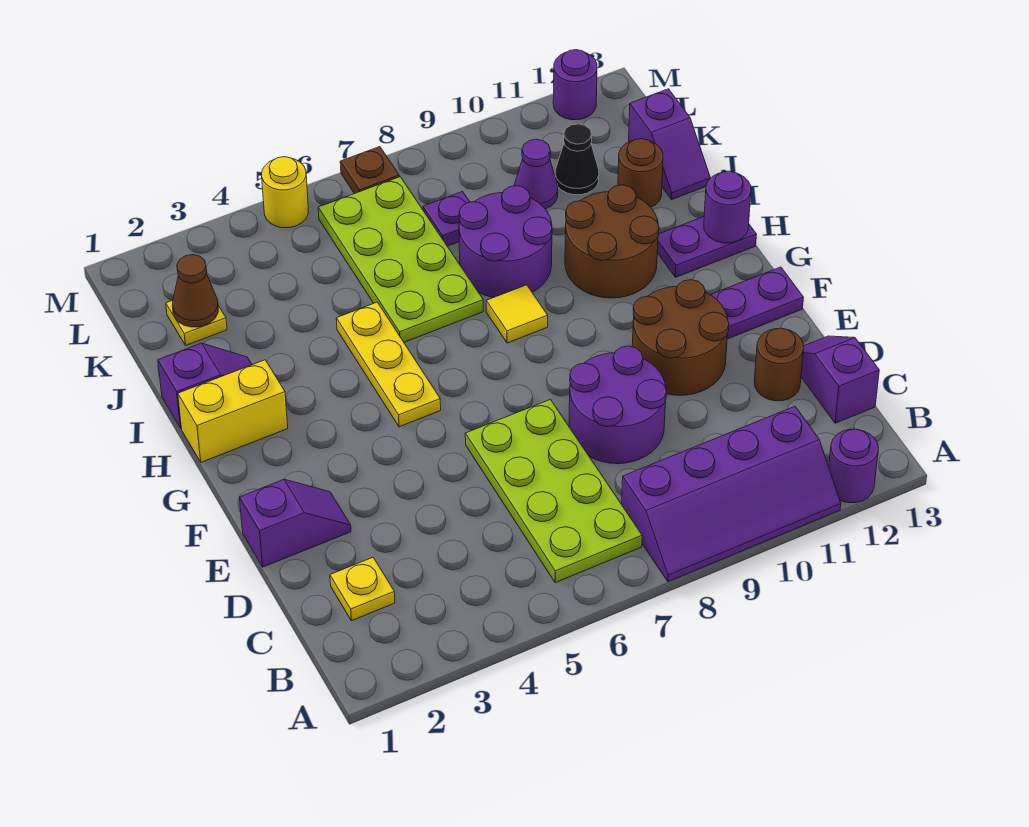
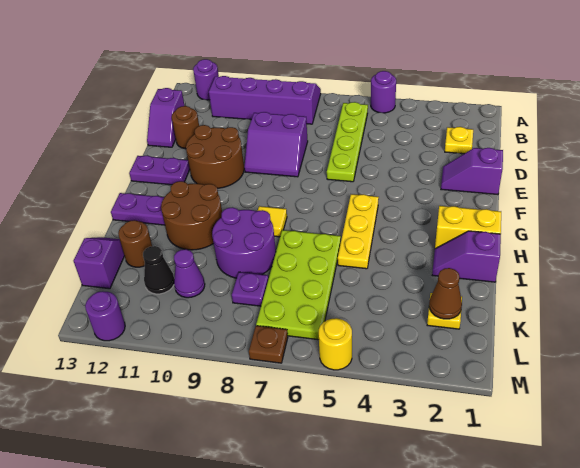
lime plate B6:E7 level 1 -> lime plate B6:E6 level 1
purple round brick D8:E9 level 1 -> purple slope D8:E9 level 1 top D
purple round brick H13 level 2 -> purple round brick A5 level 1

